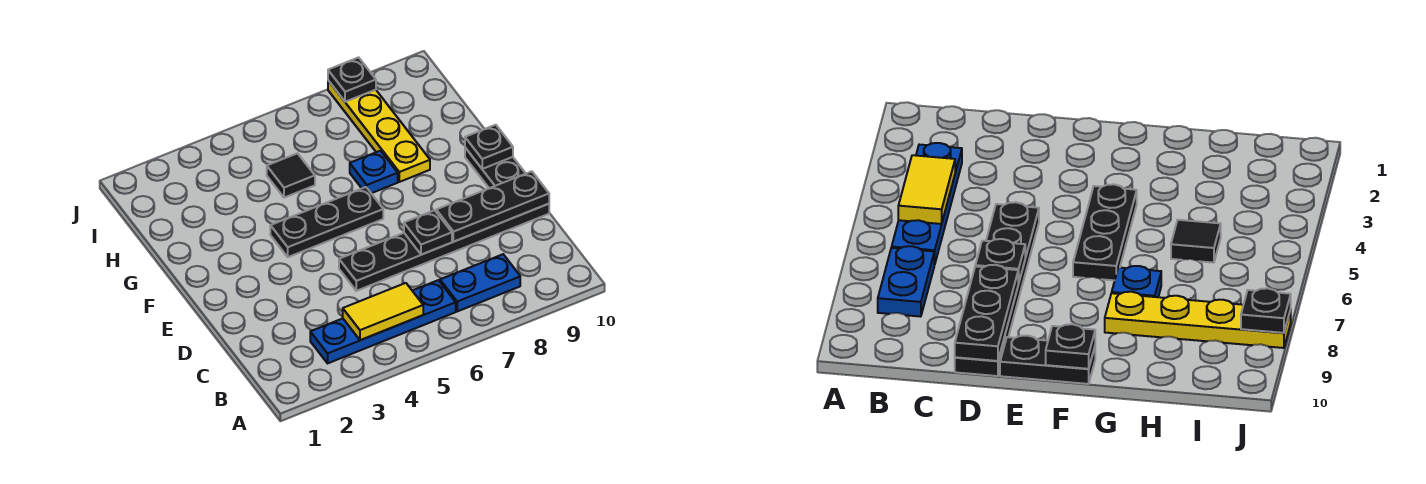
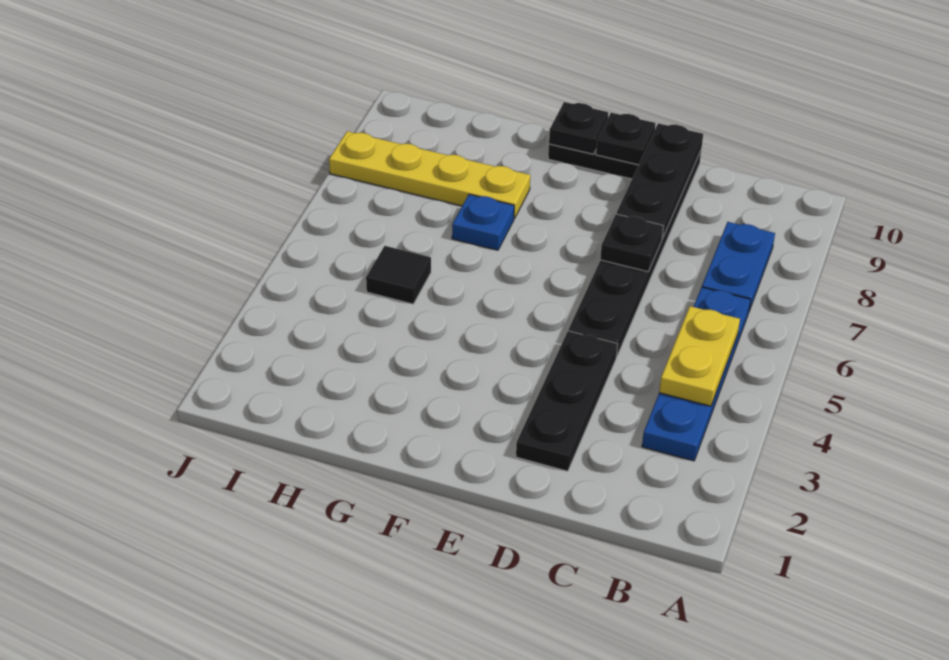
yellow tile B4:B5 level 2 -> yellow plate B4:B5 level 2
black plate F4:F6 level 1 -> black plate D2:D4 level 1
black plate J8 level 2 -> black plate E10 level 2

